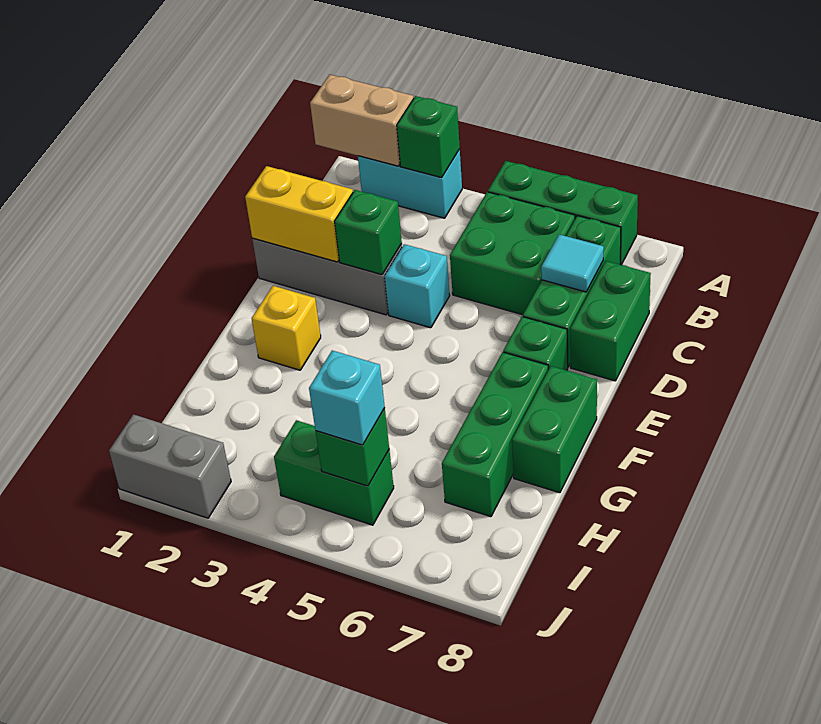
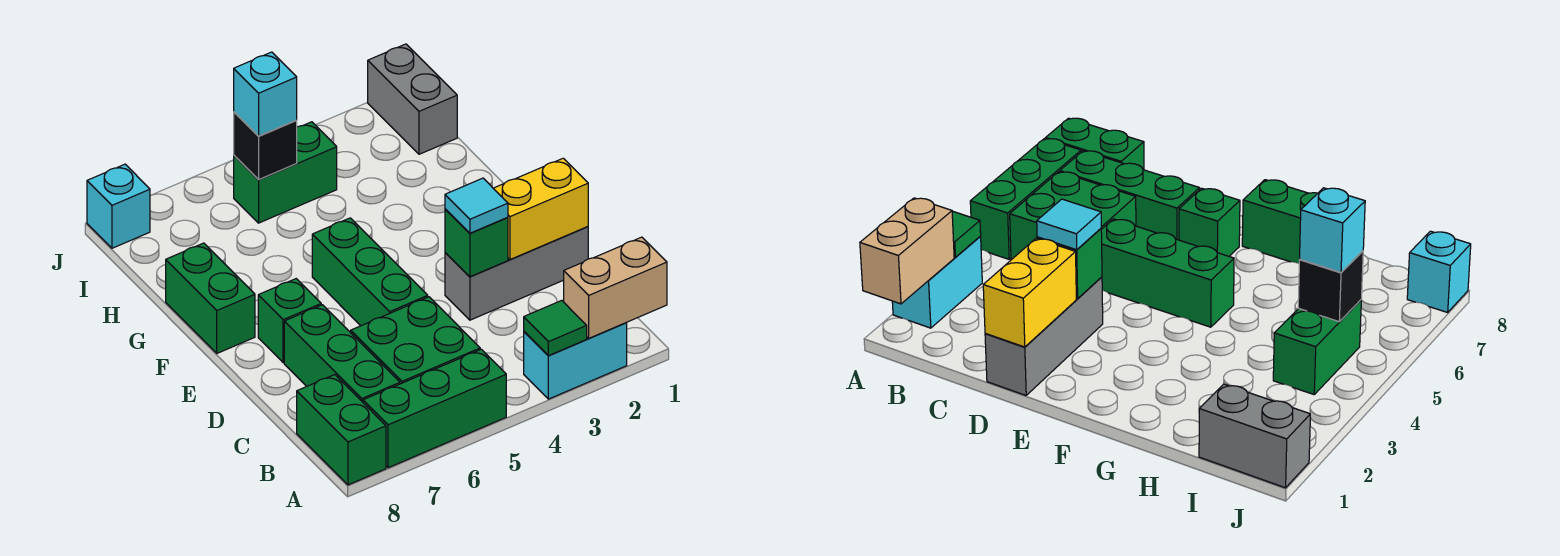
green brick A3 level 2 -> green tile A3 level 2
cyan tile C7 level 2 -> cyan tile D3 level 3
green brick C8:D8 level 1 -> green brick A8:B8 level 1
cyan brick D4 level 1 -> cyan brick J8 level 1
yellow brick F2 level 1 -> none
green brick F7:H7 level 1 -> green brick D5:F5 level 1
green brick I5 level 2 -> black brick I5 level 2
grey brick J1:J2 level 1 -> grey brick I1:J1 level 1

